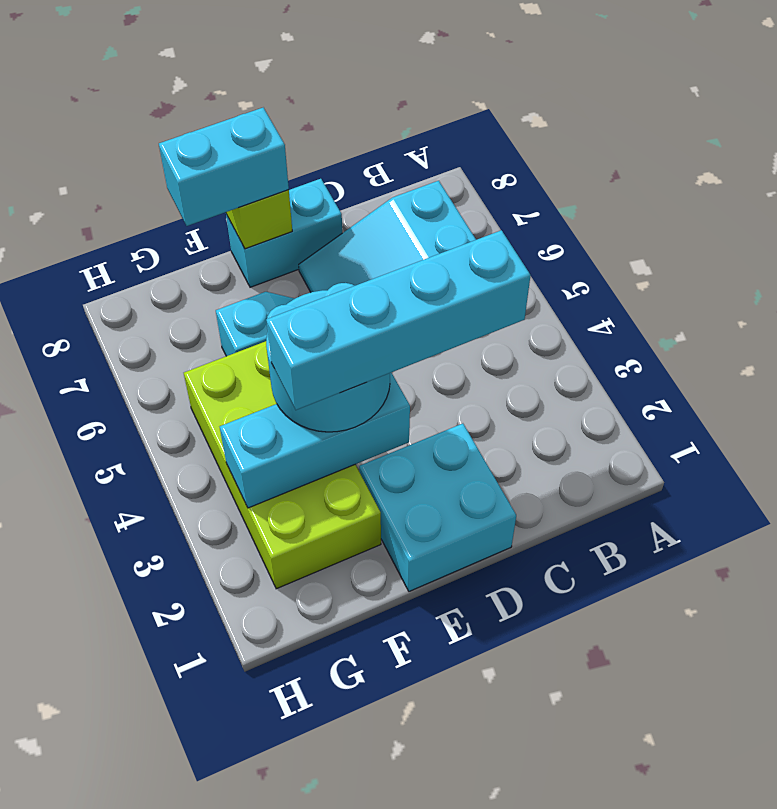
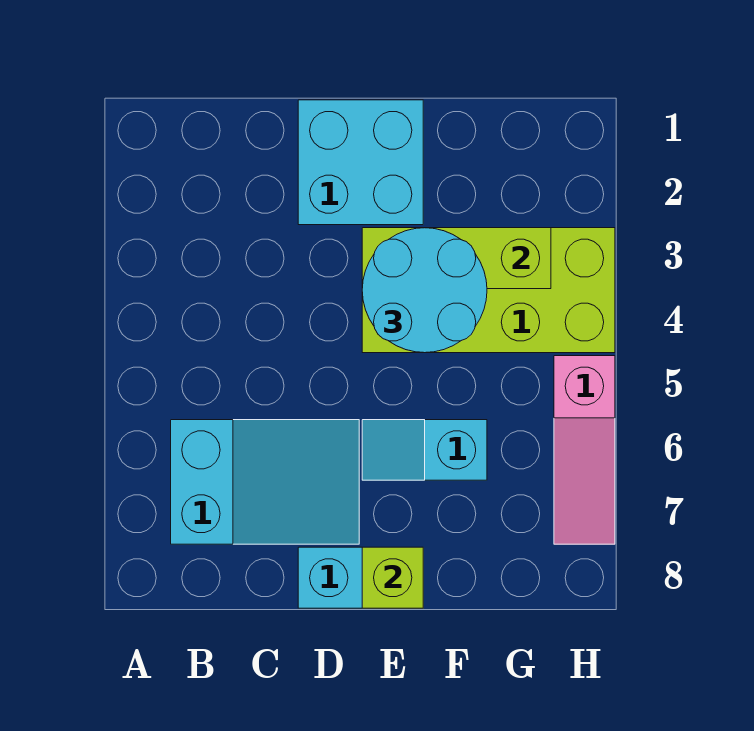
cyan brick C3:F3 level 4 -> none
cyan brick E3:G3 level 2 -> lime brick E3:G3 level 2
cyan brick E8:F8 level 3 -> none
lime brick F2:G5 level 1 -> lime brick E3:H4 level 1
none -> pink slope H5:H7 level 1 top 5

